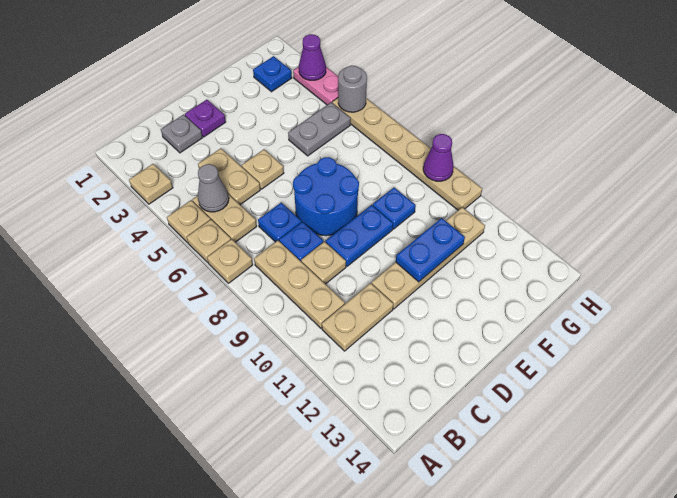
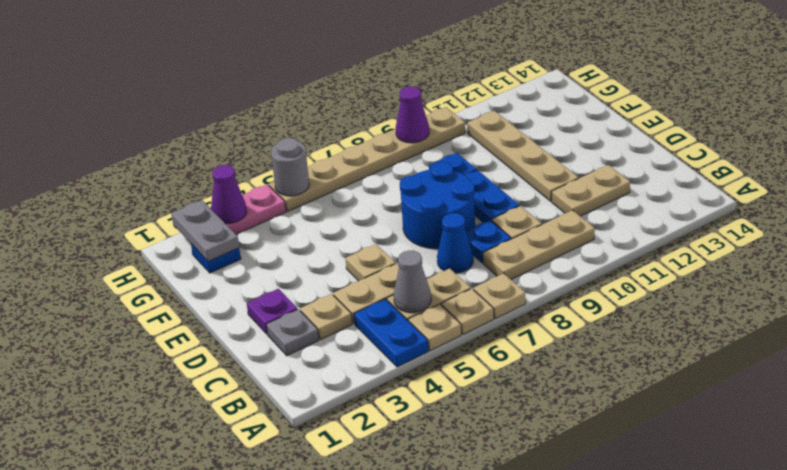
tan plate A3 level 1 -> tan plate C3 level 1
tan plate B11:C11 level 1 -> tan plate C11:C12 level 1
blue plate C7 level 1 -> blue cone C7 level 1
blue plate E11:F11 level 2 -> blue plate A4:B4 level 1
grey plate F5:G5 level 1 -> grey plate G2:H2 level 2

